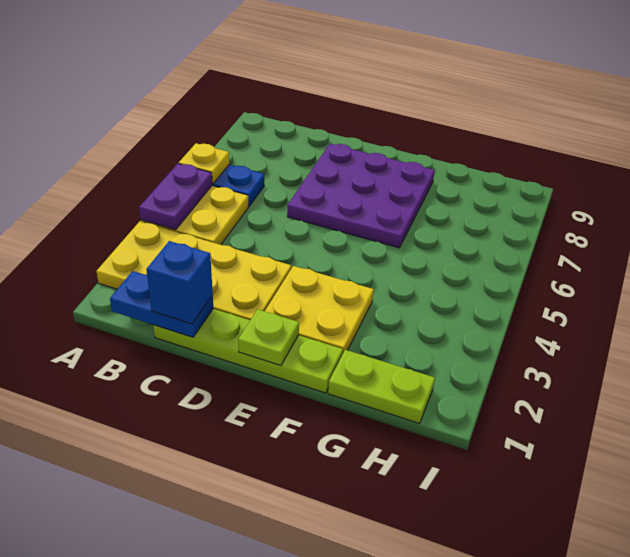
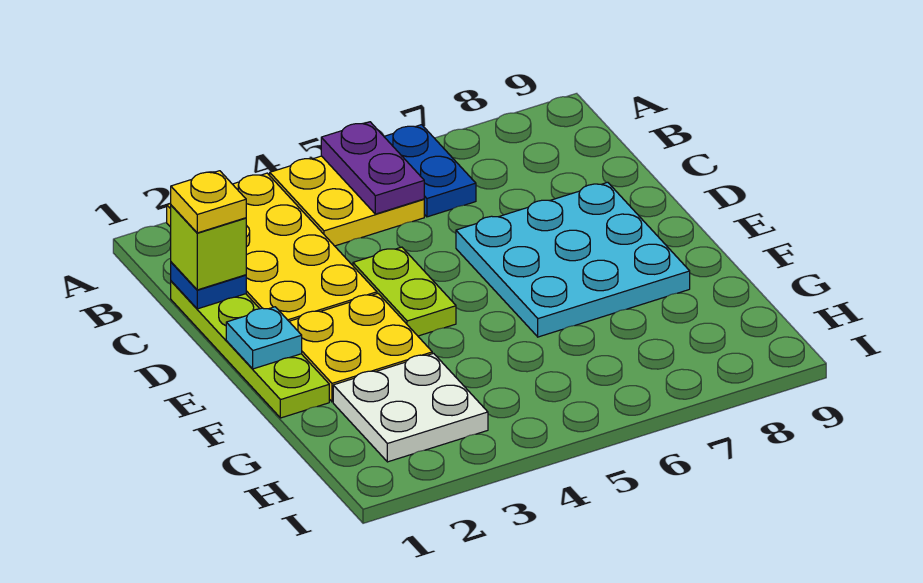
purple plate A4:A5 level 2 -> purple plate A5:B5 level 2
yellow plate A6 level 2 -> yellow plate C1 level 4
blue plate B1:C1 level 2 -> blue plate C1 level 2
blue brick C1 level 3 -> lime brick C1 level 3
purple plate D6:F8 level 1 -> cyan plate D6:F8 level 1
lime plate E1 level 2 -> cyan plate E1 level 2
lime plate G1:H1 level 1 -> lime plate D4:E4 level 1
none -> white plate G2:H3 level 1

